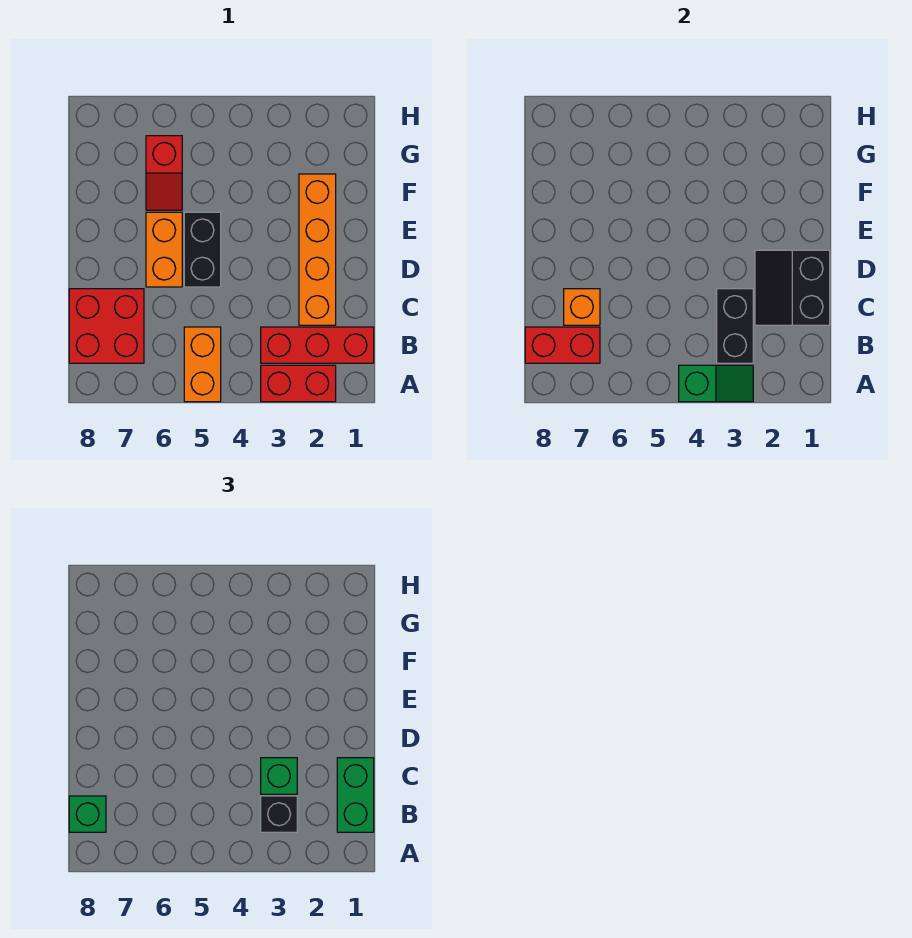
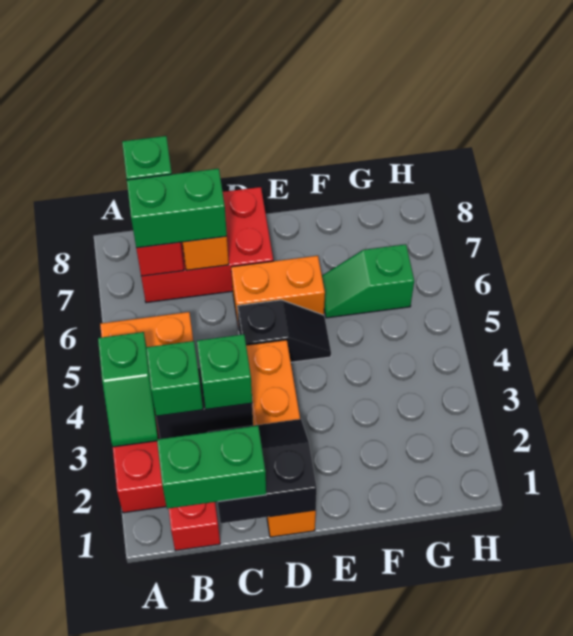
black brick B3 level 3 -> green brick B3 level 3
red brick B7:C8 level 1 -> red brick B7:D8 level 1
none -> green brick B7:C7 level 3
orange brick C2:F2 level 1 -> orange brick D1:D4 level 1
black brick D5:E5 level 1 -> black slope D5:E5 level 1 top D
red slope F6:G6 level 1 top G -> green slope F6:G6 level 1 top G

